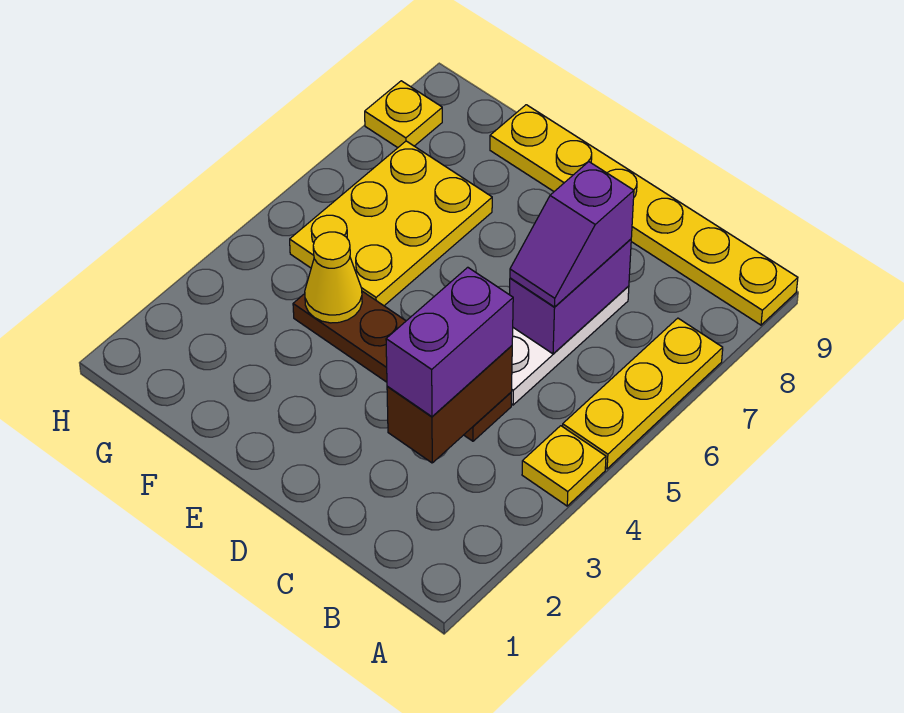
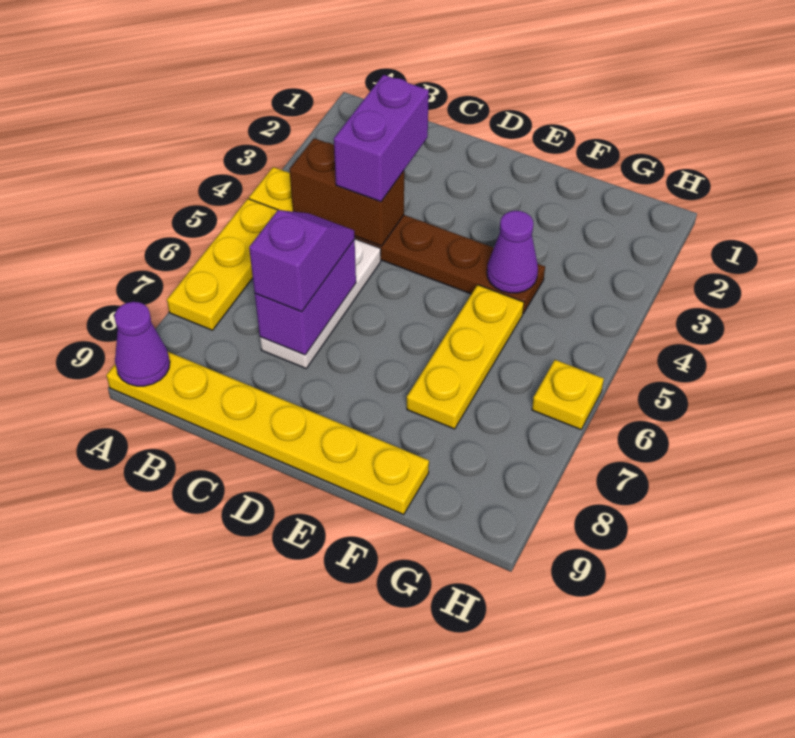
none -> purple cone A9 level 2
brown brick C3:C4 level 2 -> brown brick B4:C4 level 2
yellow cone F4 level 2 -> purple cone F4 level 2
yellow plate F5:G7 level 1 -> yellow plate F5:F7 level 1
yellow plate H8 level 1 -> yellow plate H6 level 1

